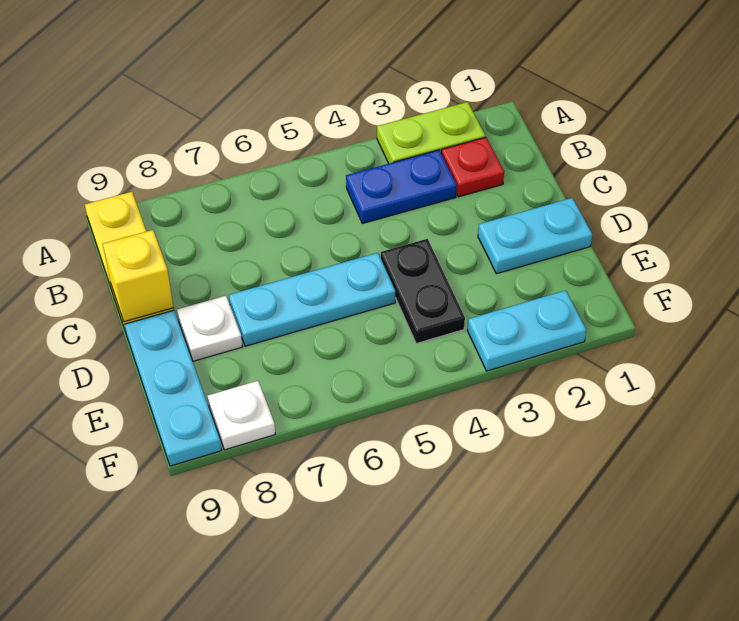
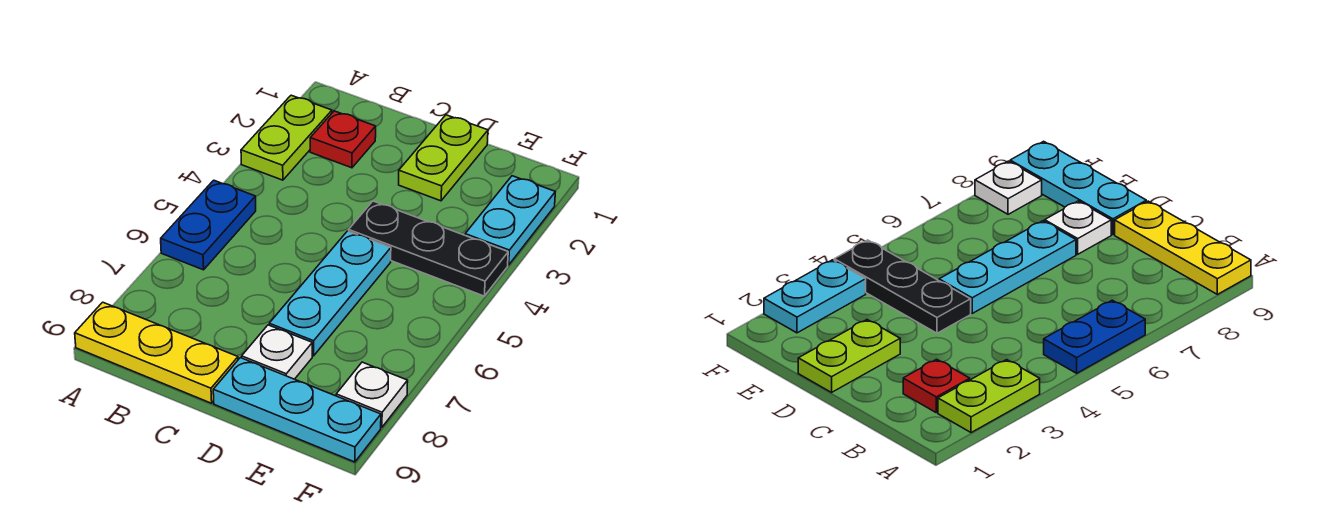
blue plate B3:B4 level 1 -> blue plate A5:A6 level 1
yellow brick C9 level 2 -> none
cyan plate D1:D2 level 1 -> lime plate D1:D2 level 1
black plate D4:E4 level 1 -> black plate D4:F4 level 1

